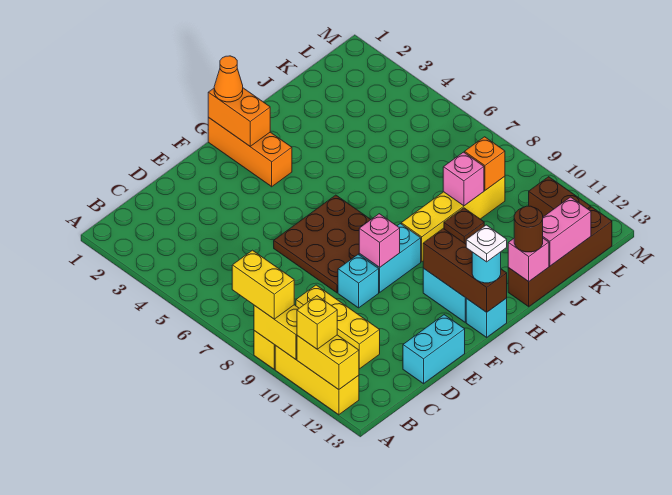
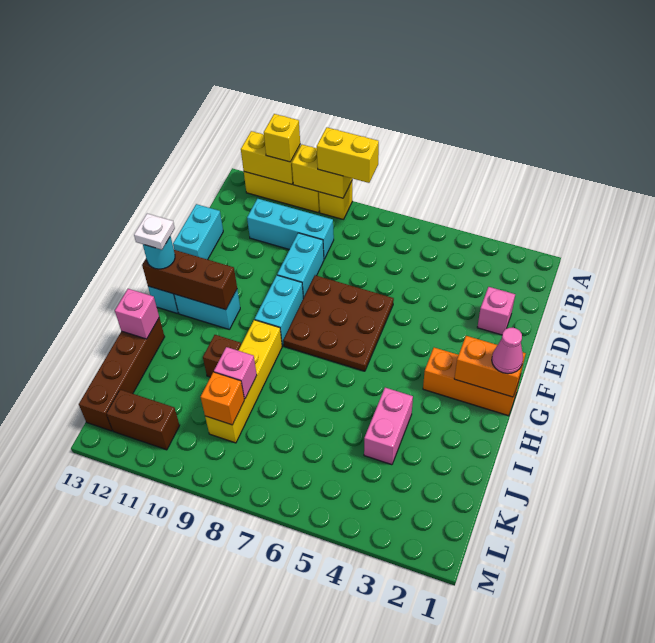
yellow brick C9:C11 level 1 -> cyan brick C9:C11 level 1
cyan brick E9 level 1 -> cyan brick D9:E9 level 1
pink brick F9 level 2 -> pink brick D2 level 1
orange cone G1 level 3 -> pink cone G1 level 3
brown round brick I13 level 3 -> none
pink brick J13:K13 level 2 -> pink brick I4:J4 level 1

